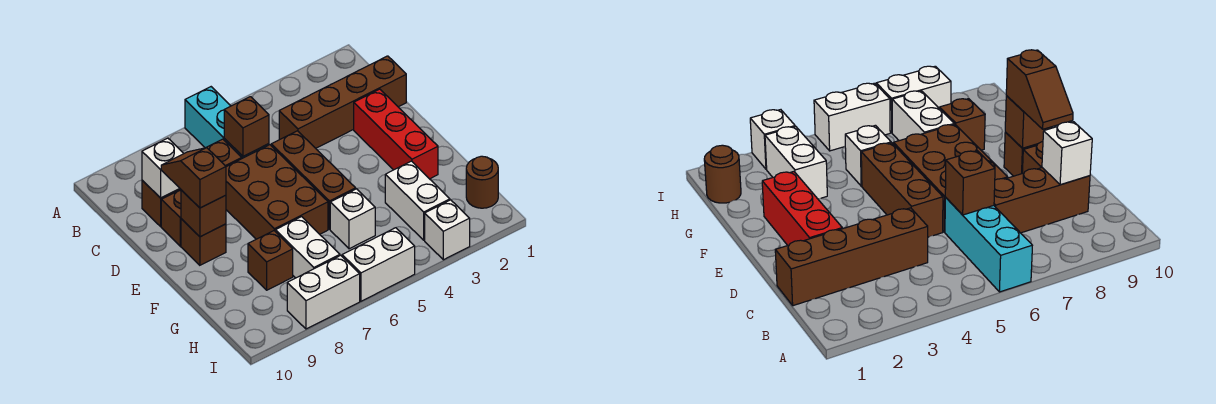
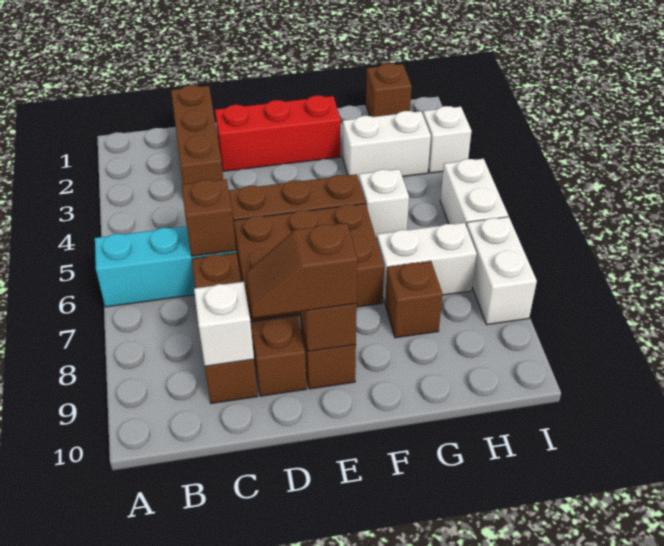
brown brick C1:C4 level 1 -> brown brick C1:C3 level 1
brown round brick H1 level 1 -> brown brick H1 level 1

